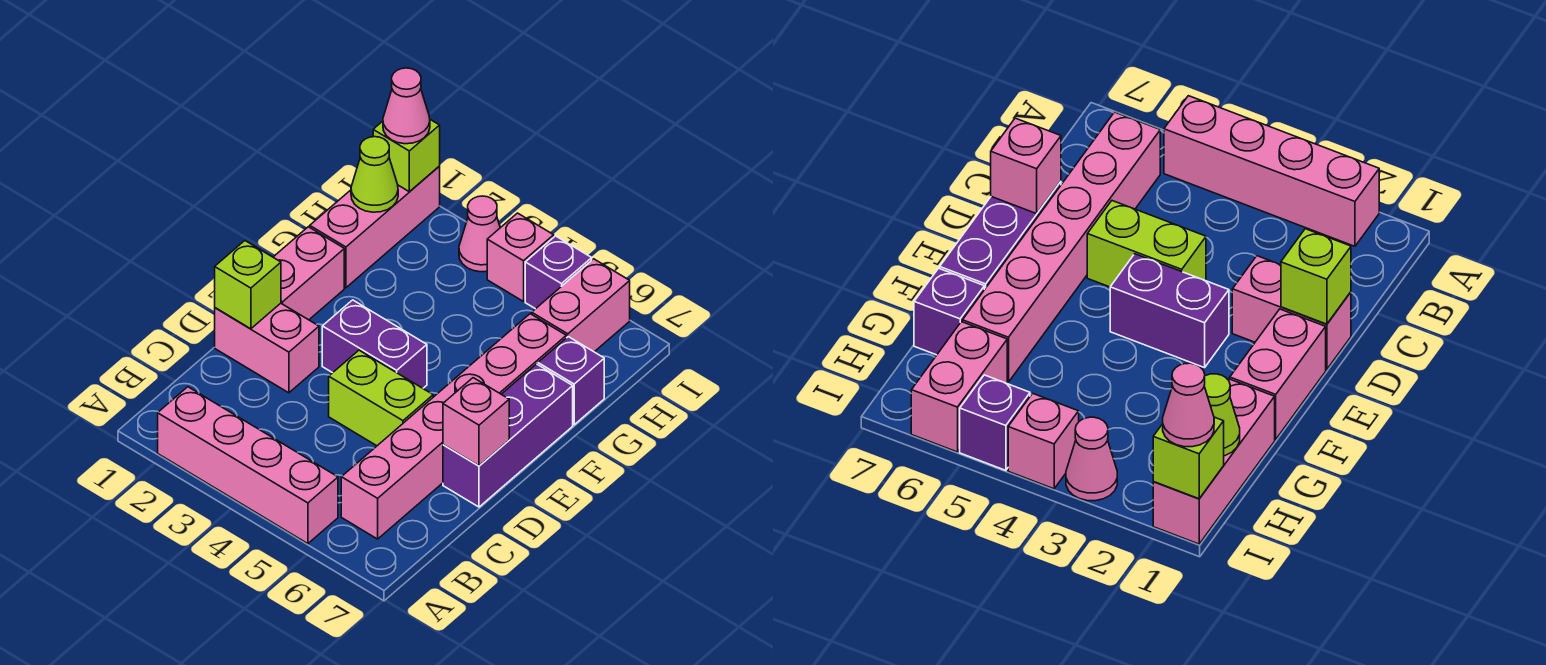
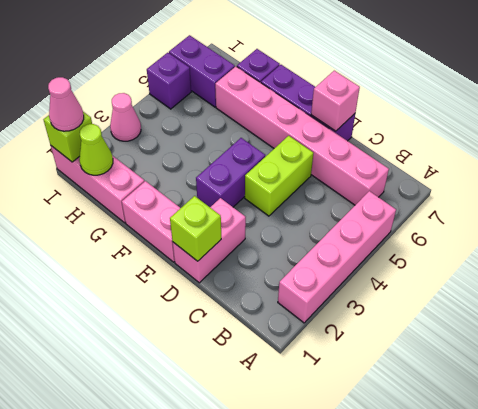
pink brick H6:I6 level 1 -> purple brick H6:I6 level 1
pink brick I4 level 1 -> none

